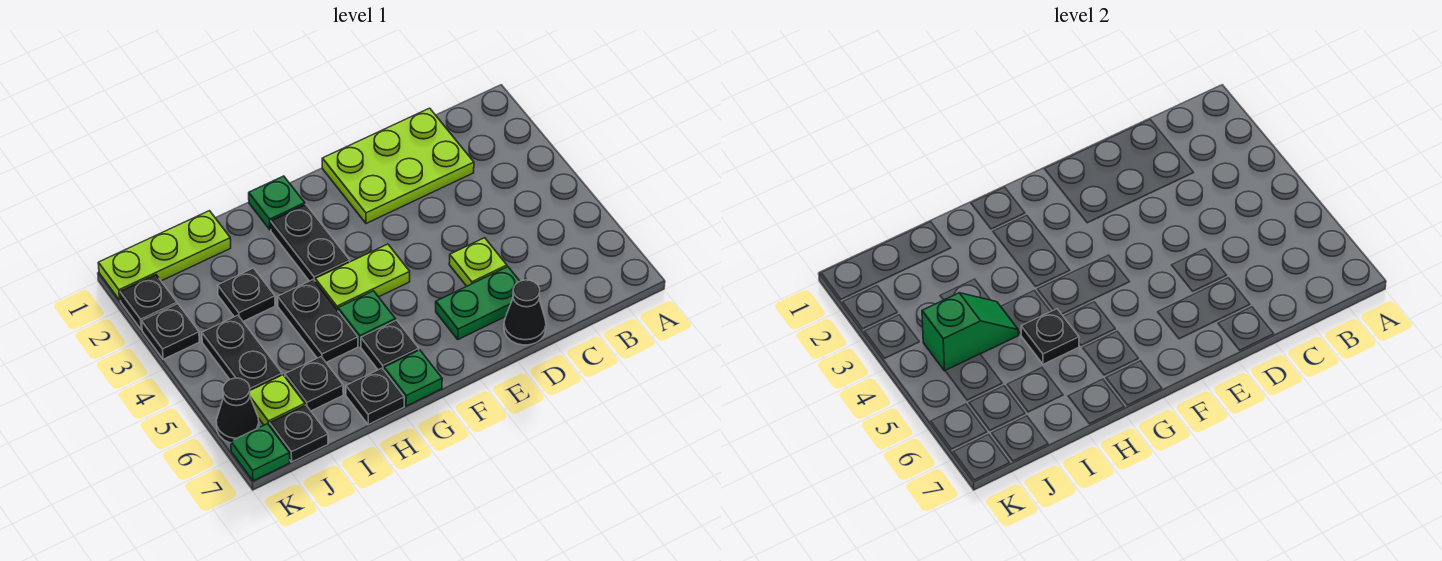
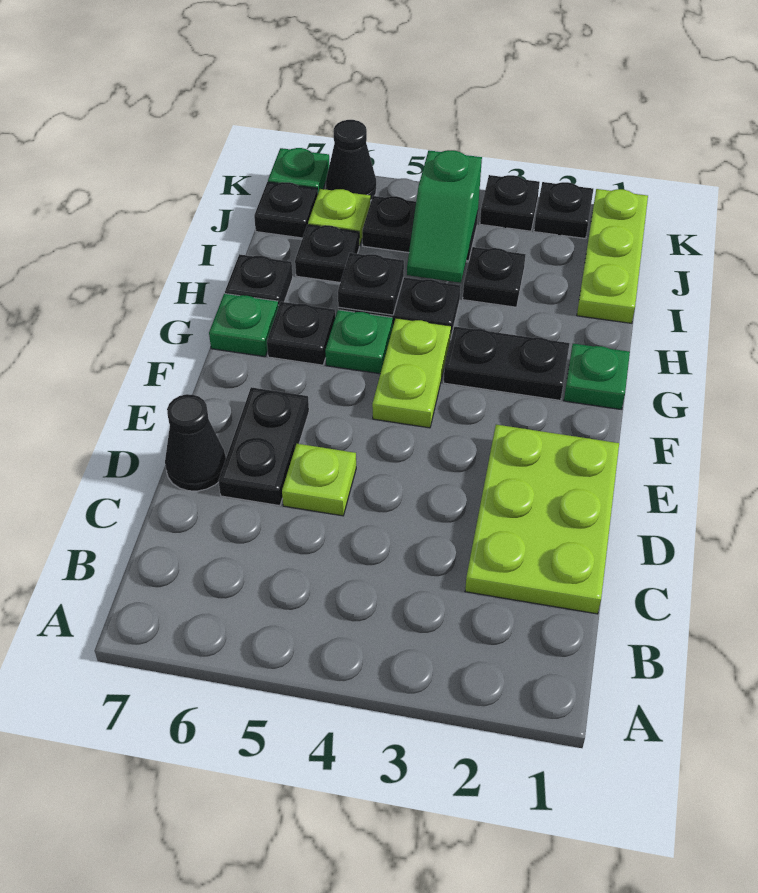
green plate D6:E6 level 1 -> black plate D6:E6 level 1

